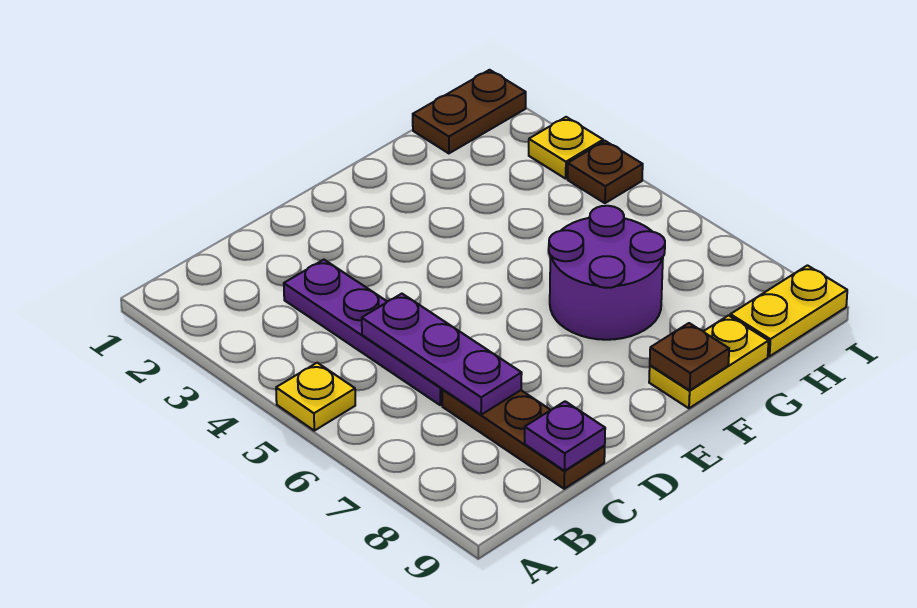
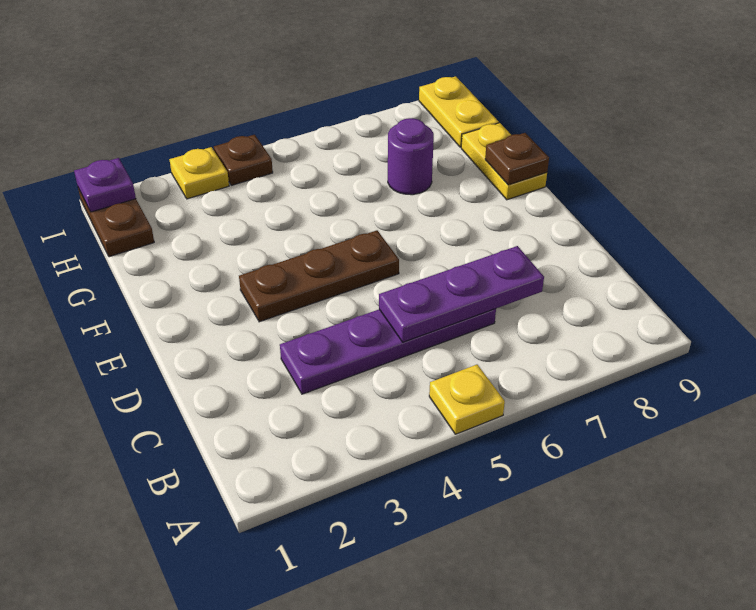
brown plate C7:C9 level 1 -> brown plate E3:E5 level 1
purple plate C9 level 2 -> purple plate I1 level 2
purple round brick F6:G7 level 1 -> purple round brick G7 level 1

